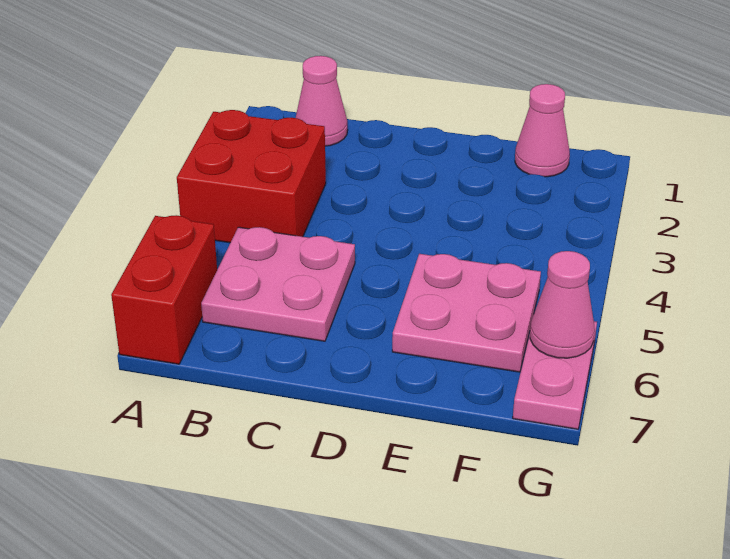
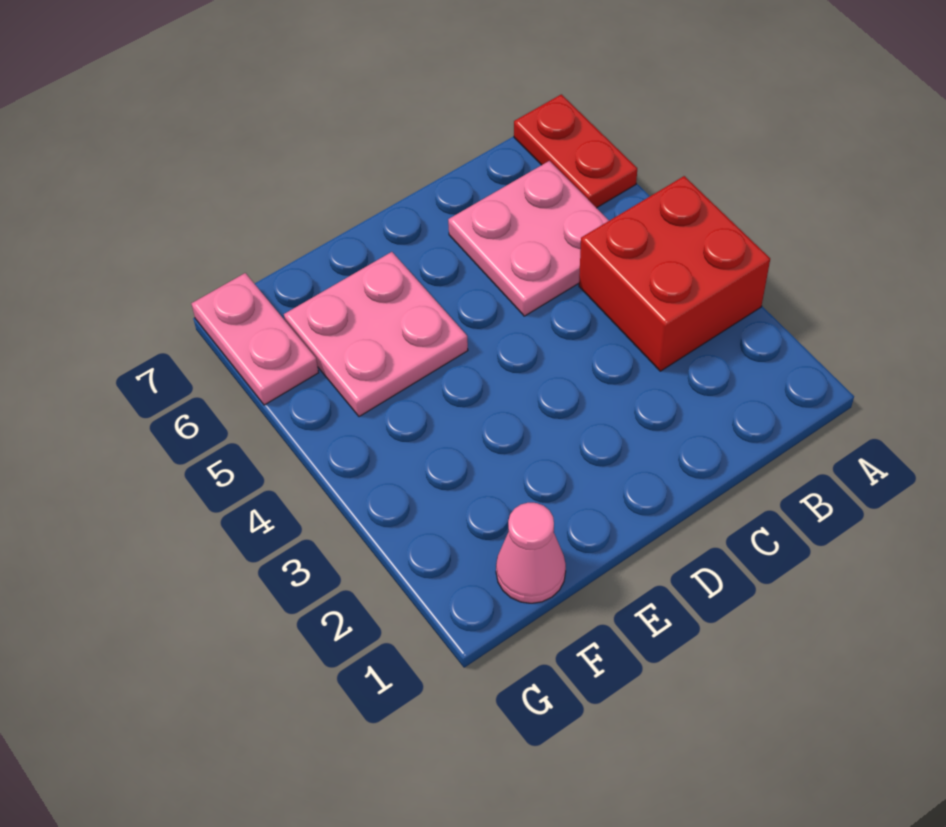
red brick A6:A7 level 1 -> red plate A6:A7 level 1
pink cone B1 level 1 -> none
pink cone G6 level 2 -> none

